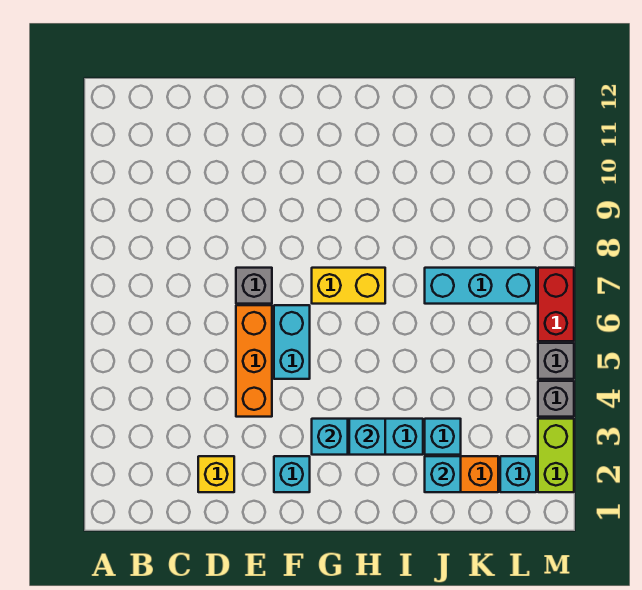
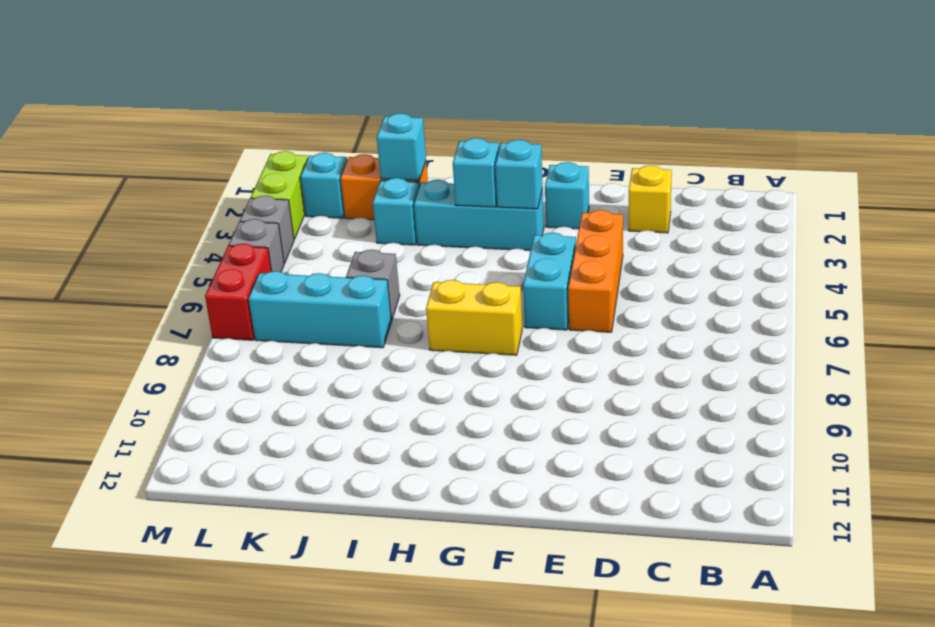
grey brick E7 level 1 -> grey brick J6 level 1

